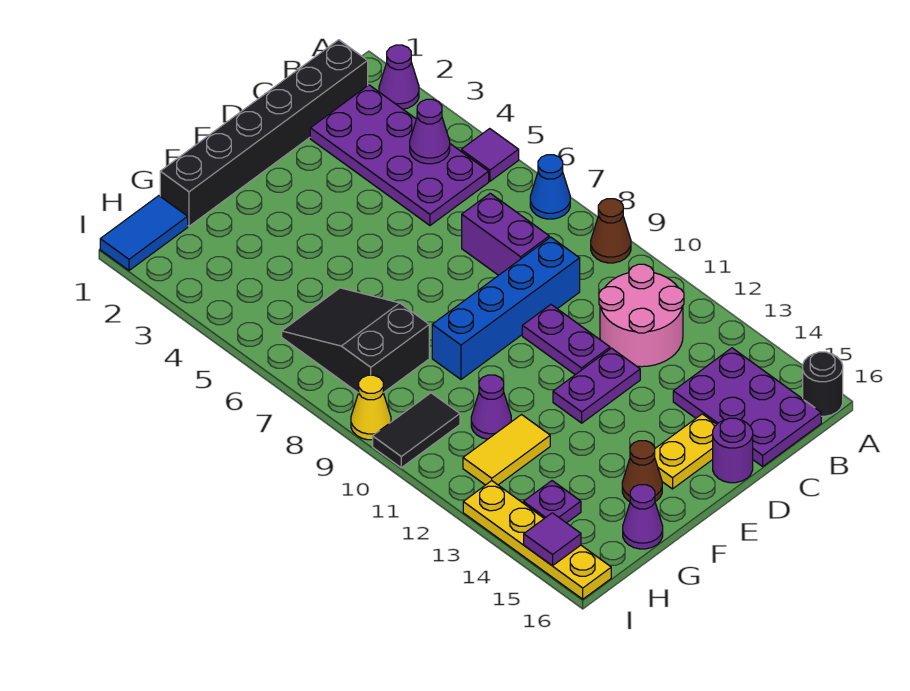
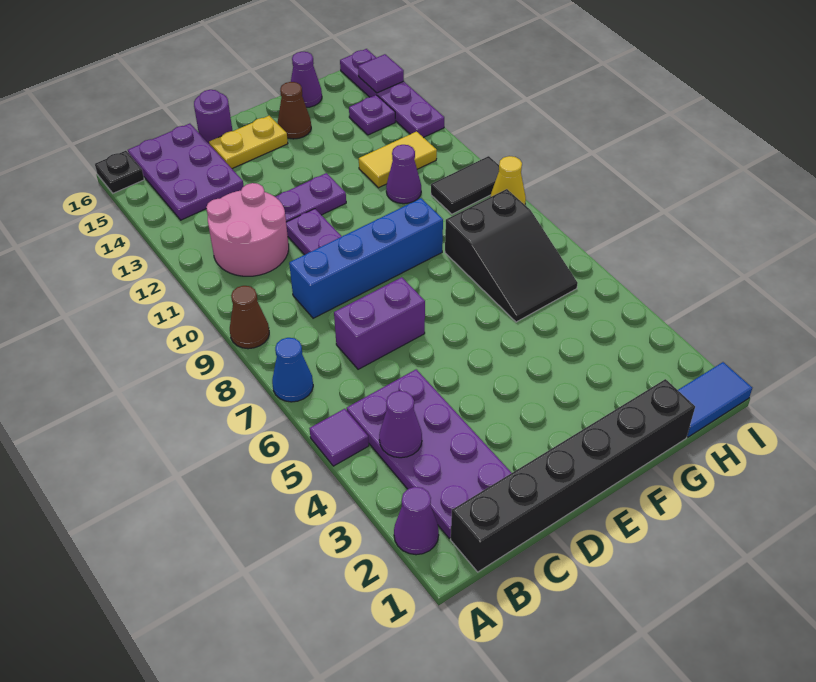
black round brick A16 level 1 -> black plate A16 level 1
purple brick C7:C8 level 1 -> purple brick C7:D7 level 1
yellow plate I13:I16 level 1 -> purple plate I13:I16 level 1

